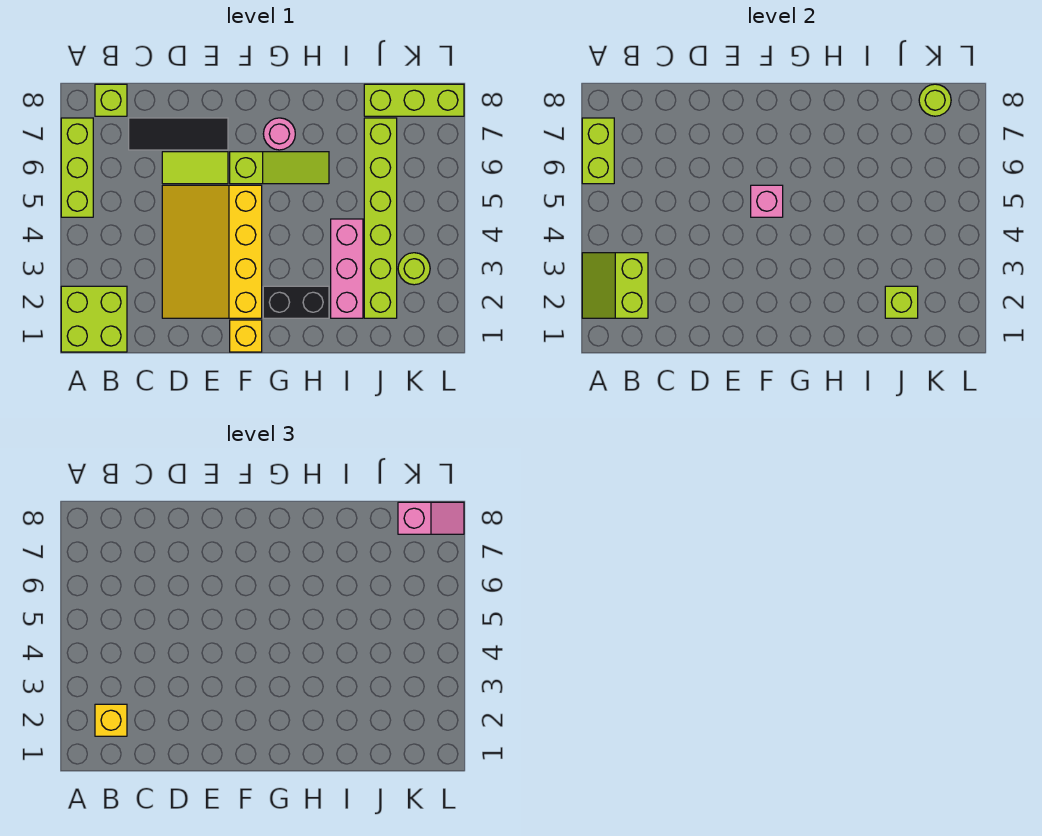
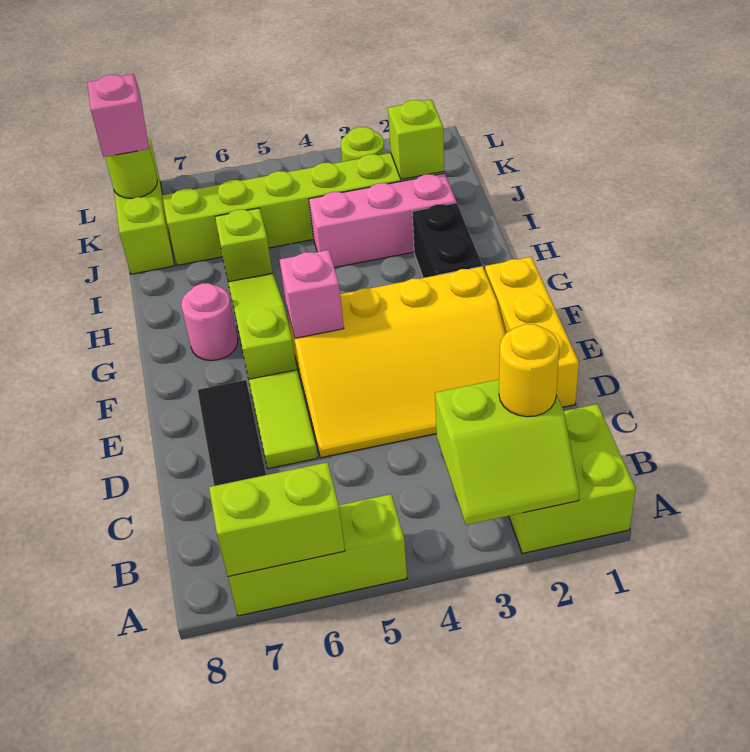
yellow brick B2 level 3 -> yellow round brick B2 level 3
lime brick B8 level 1 -> lime brick I6 level 1
yellow brick F1 level 1 -> yellow brick D1:F1 level 1

